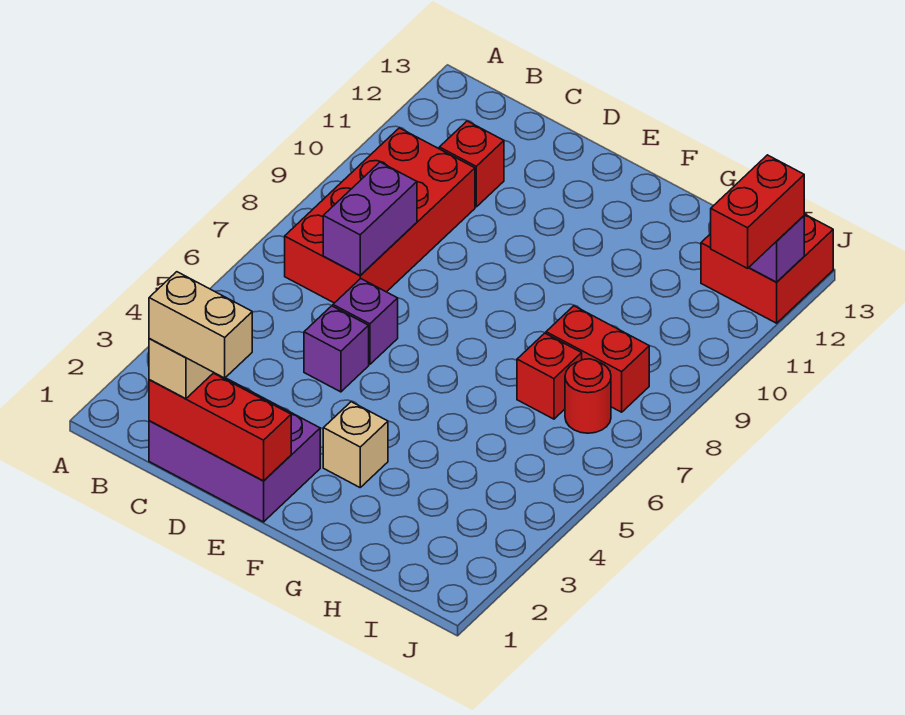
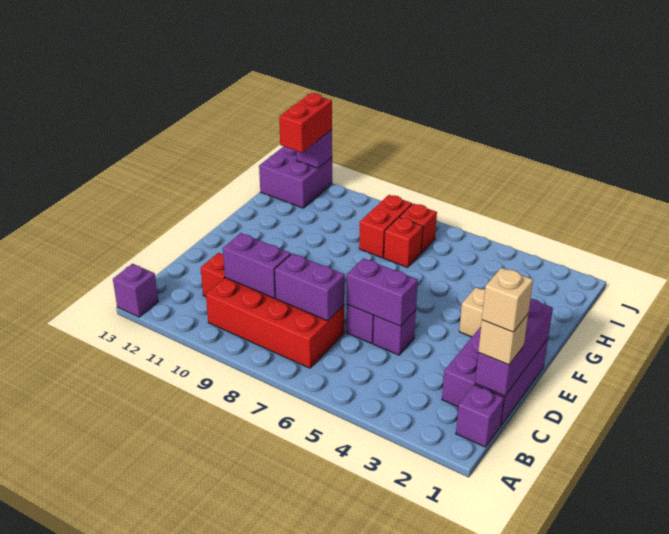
none -> purple brick A13 level 1
none -> purple brick B1 level 1
red brick C1:E1 level 2 -> purple brick C1:E1 level 2
tan brick C1:D1 level 4 -> tan brick C1 level 4
none -> purple brick C9:C10 level 2
none -> purple brick D5:D6 level 2
red round brick I7 level 1 -> red brick I7 level 1
red brick I12:J13 level 1 -> purple brick I12:J13 level 1
red brick J11:J12 level 3 -> red brick I12:J12 level 3

